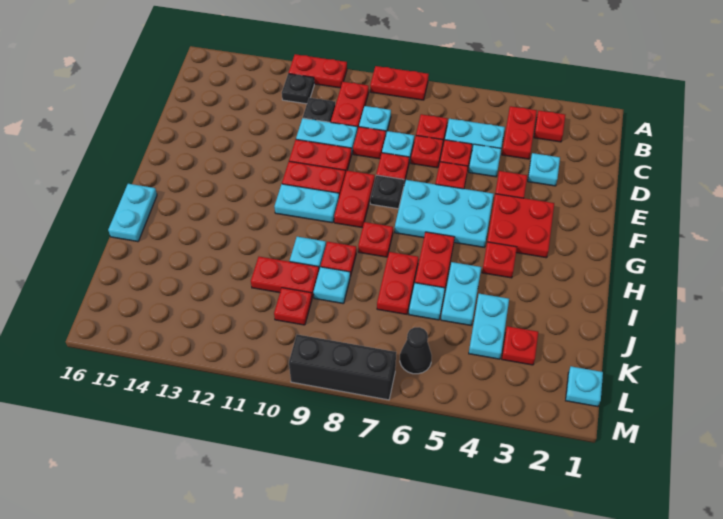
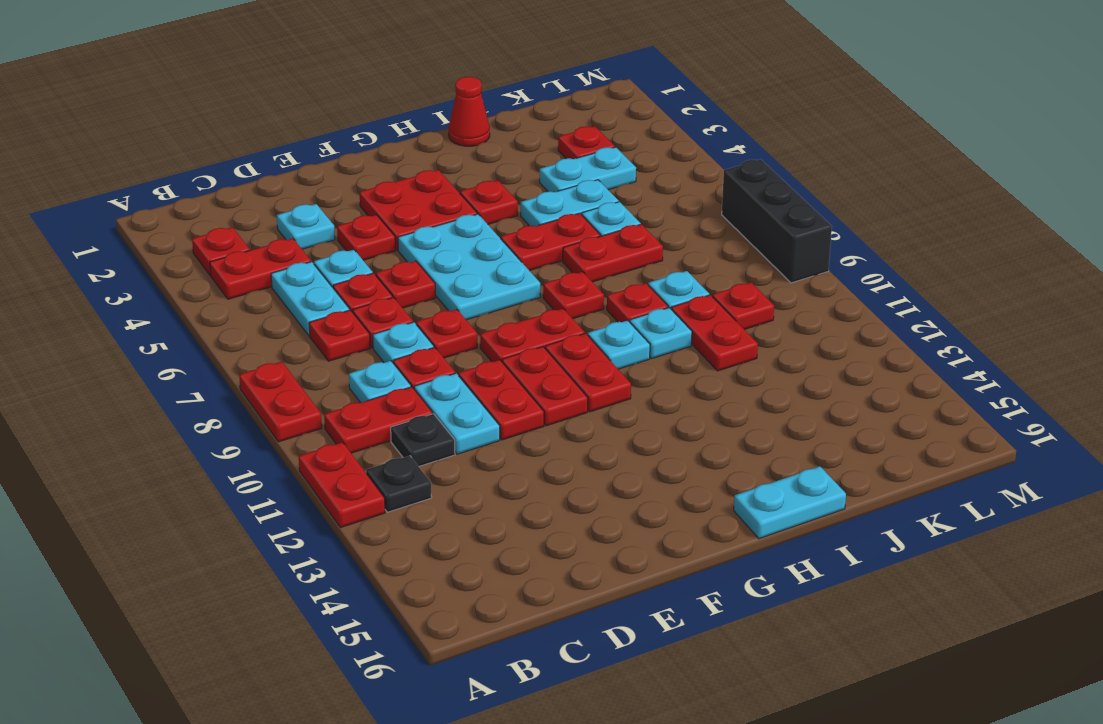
black plate F8 level 1 -> none
cyan plate G10:G11 level 1 -> red plate G10:G11 level 1
none -> red cone I1 level 1
cyan plate L1 level 1 -> cyan plate H10 level 1
black cone L6 level 1 -> none

